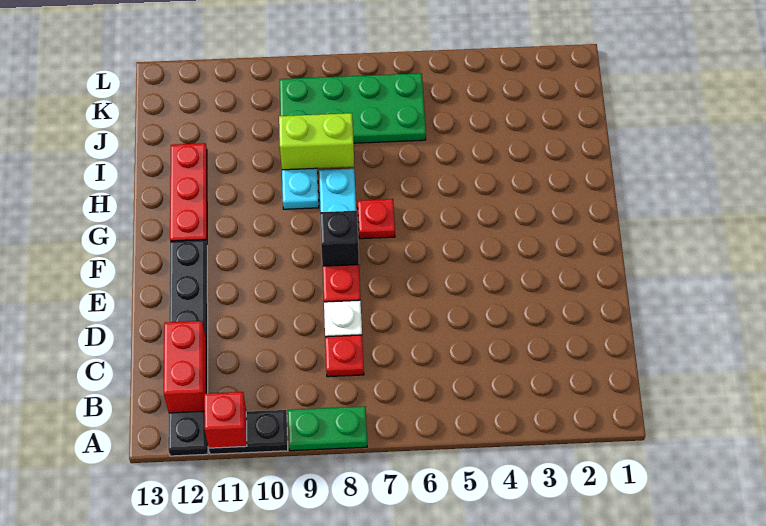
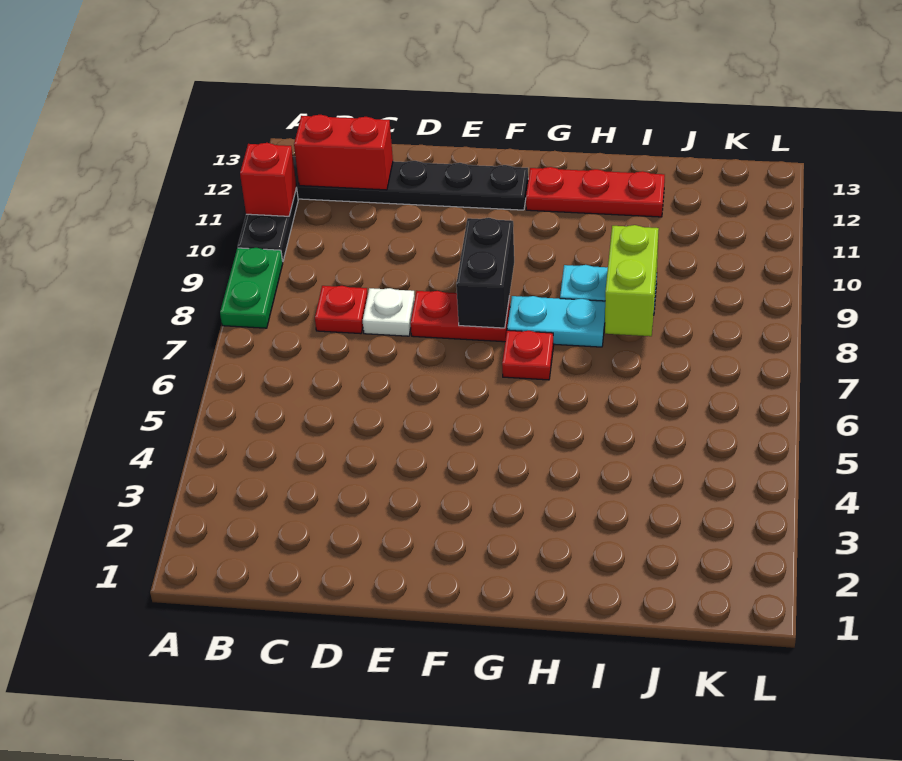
black brick F8 level 2 -> black brick F8:F9 level 2
green plate J6:K9 level 1 -> none

